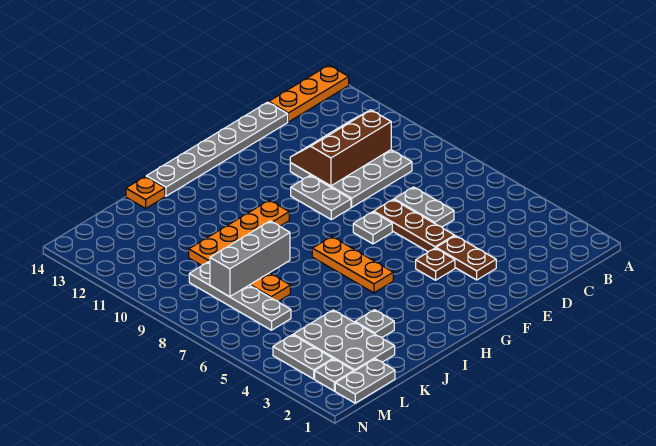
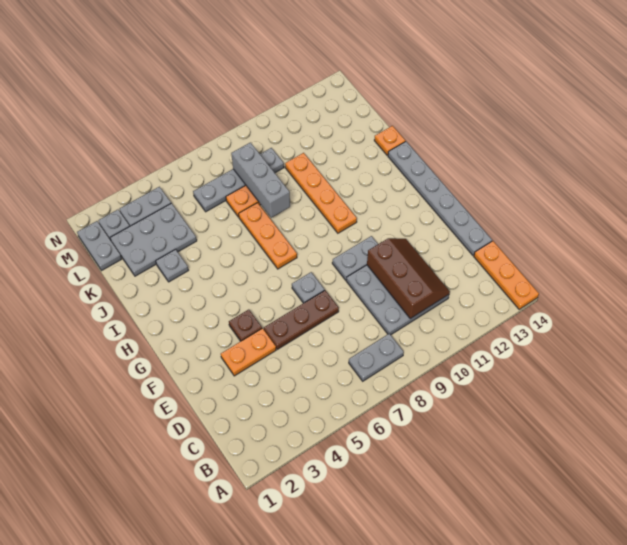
grey plate D6:D7 level 1 -> grey plate B7:B8 level 1
brown plate E3:E4 level 1 -> orange plate E3:E4 level 1
orange plate H5:H7 level 1 -> orange plate H7:J7 level 1

